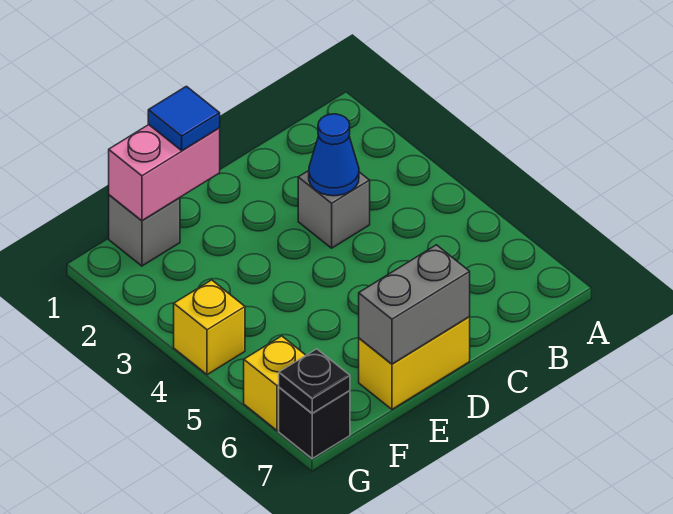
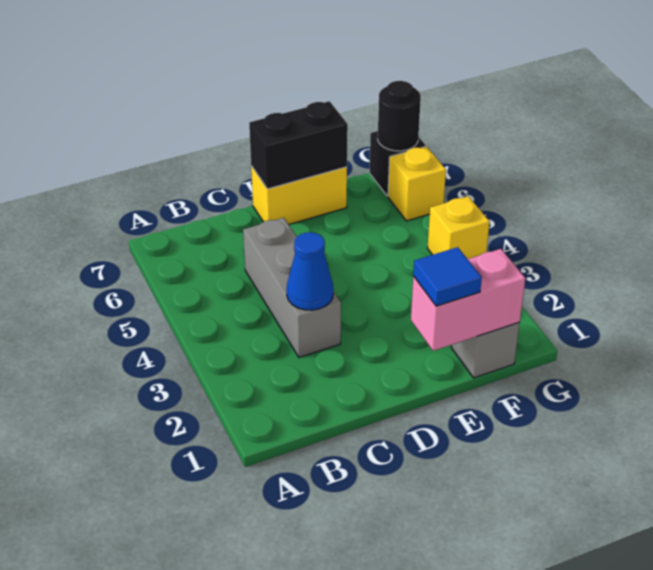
grey brick C3 level 1 -> grey brick C3:C5 level 1
grey brick D7:E7 level 2 -> black brick D7:E7 level 2
black plate G7 level 2 -> black round brick G7 level 2

